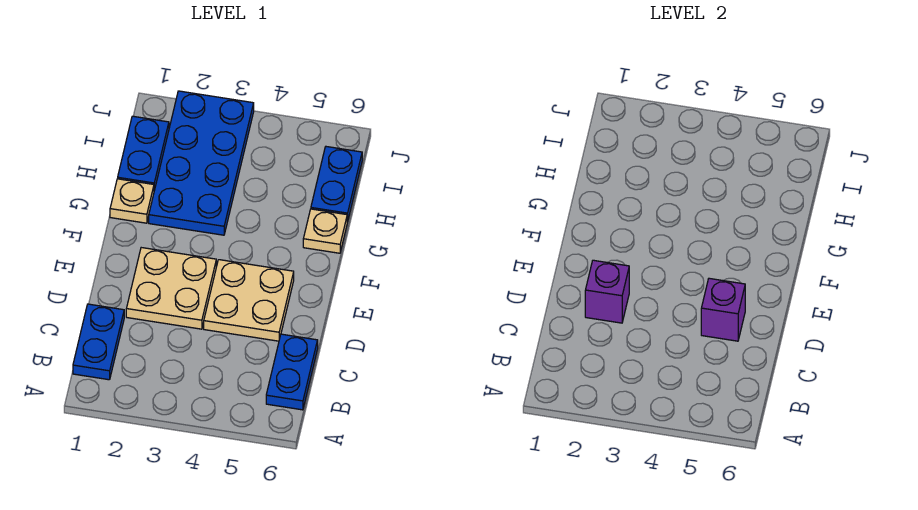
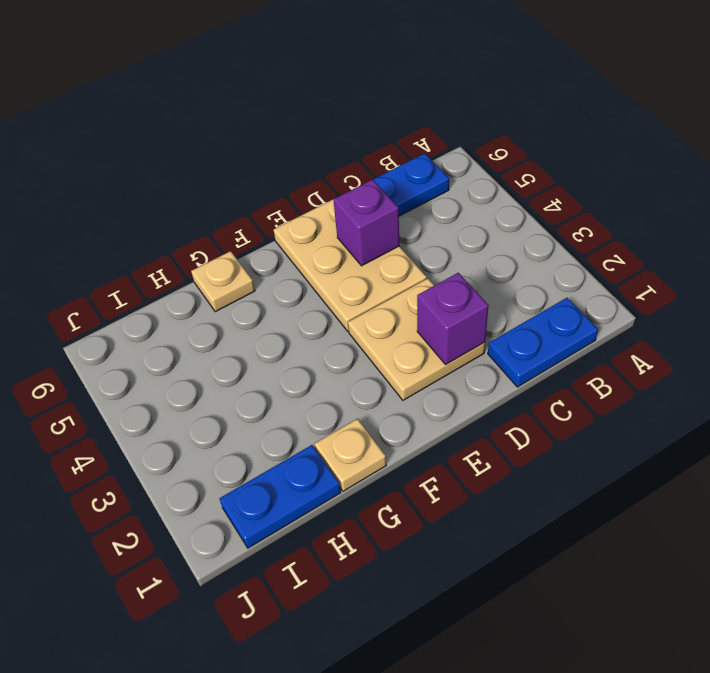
tan plate D4:E5 level 1 -> tan plate D4:E6 level 1
blue plate G2:J3 level 1 -> none
blue plate H6:I6 level 1 -> none

